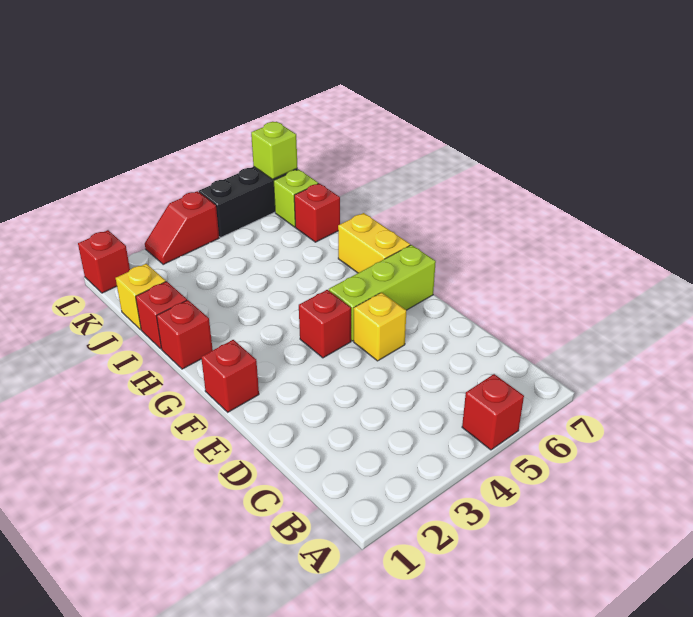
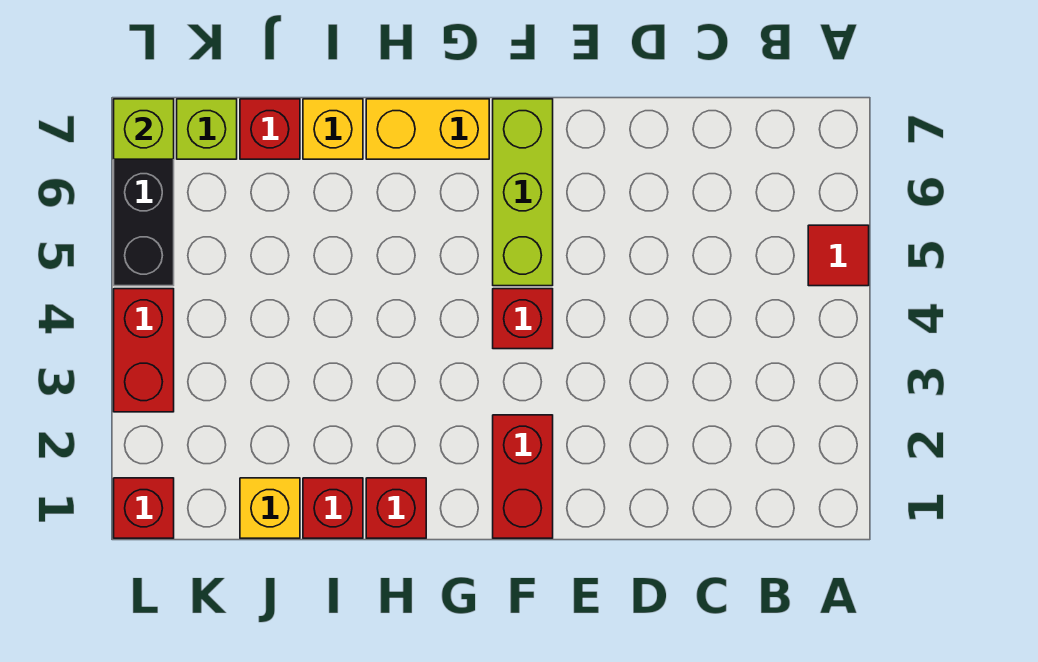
red brick A5 level 1 -> red tile A5 level 1
yellow brick E5 level 1 -> yellow brick I7 level 1
red brick F1 level 1 -> red brick F1:F2 level 1
red slope L3:L4 level 1 top 4 -> red brick L3:L4 level 1

